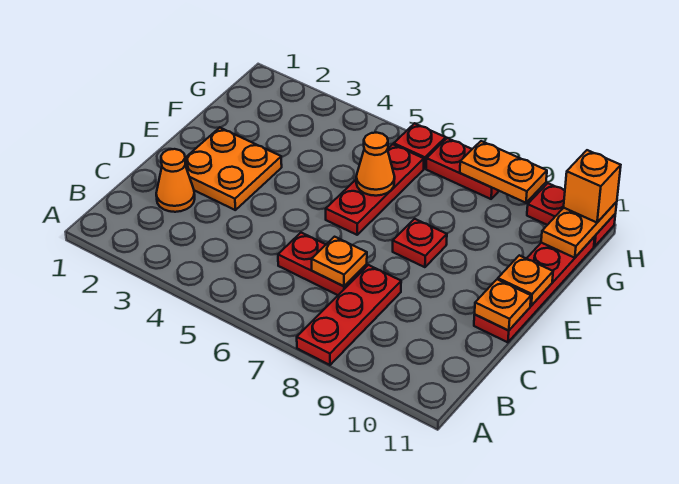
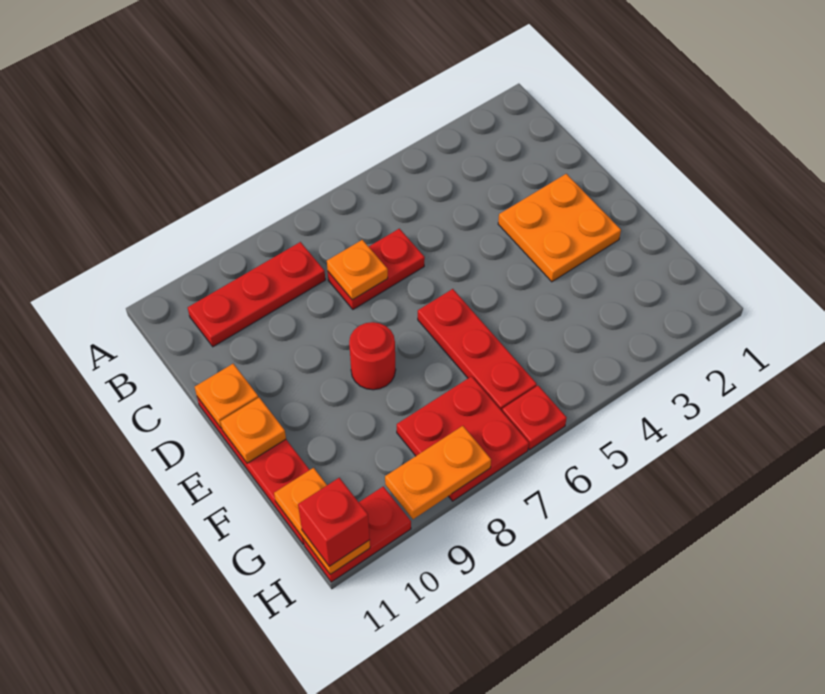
red plate A8:C8 level 1 -> red plate B8:B10 level 1
orange cone C2 level 1 -> none
red plate E8 level 1 -> red round brick E8 level 1
orange cone F6 level 2 -> none
red plate H7:H8 level 1 -> red plate G7:H8 level 1
orange brick H11 level 3 -> red brick H11 level 3

